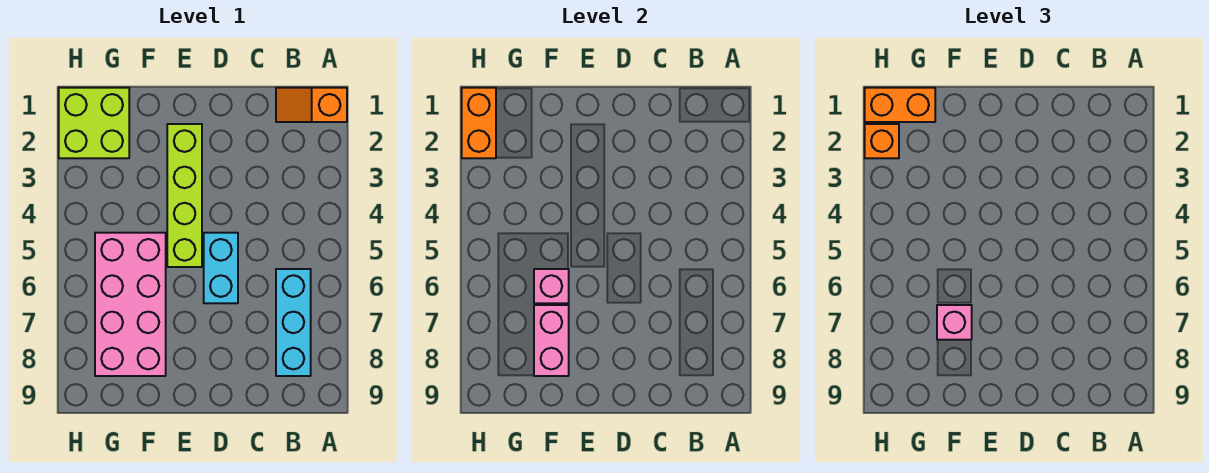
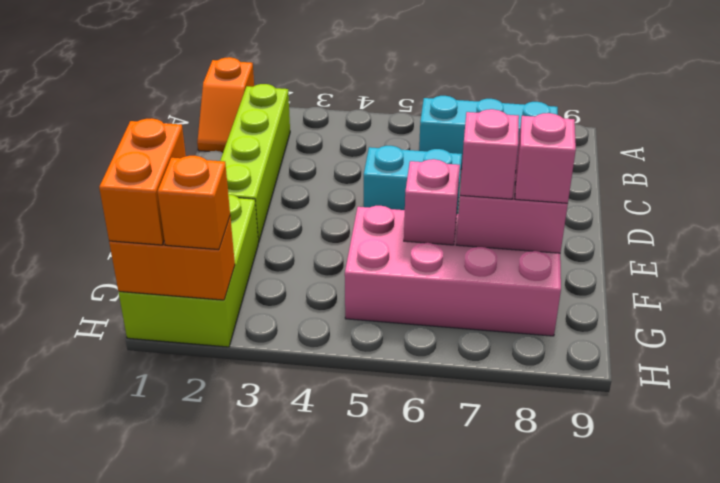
lime brick E2:E5 level 1 -> lime brick B2:E2 level 1
none -> pink brick F8 level 3
lime brick G1:H2 level 1 -> lime brick F1:H2 level 1

